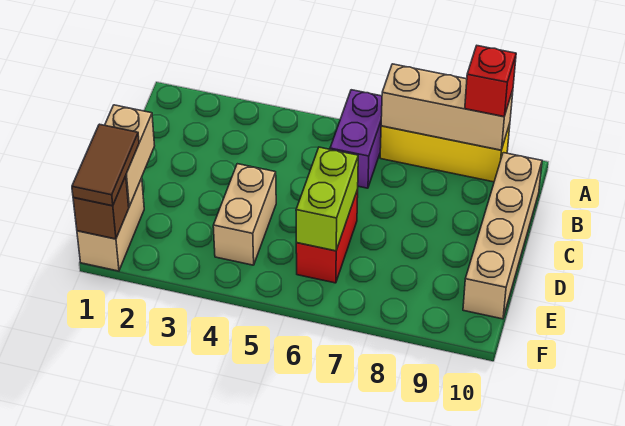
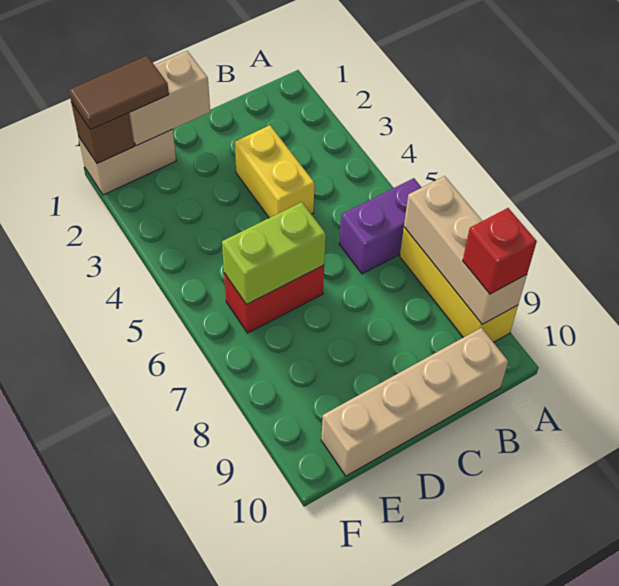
none -> yellow brick C3:C4 level 1
tan brick D4:E4 level 1 -> none

